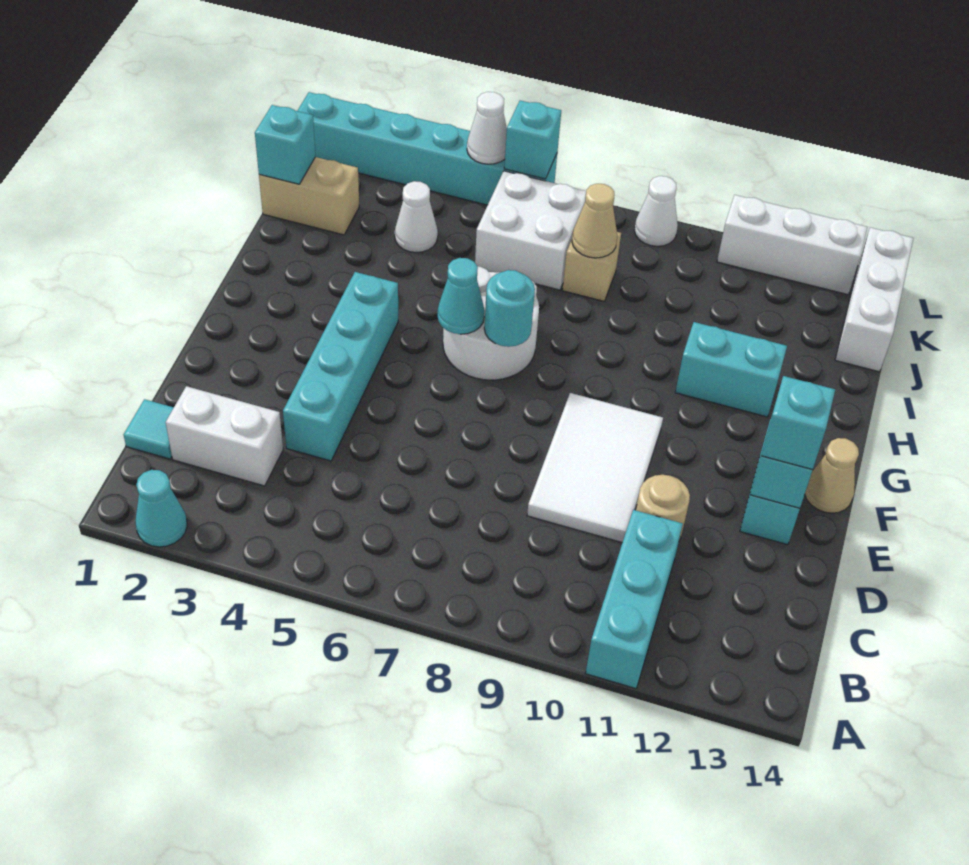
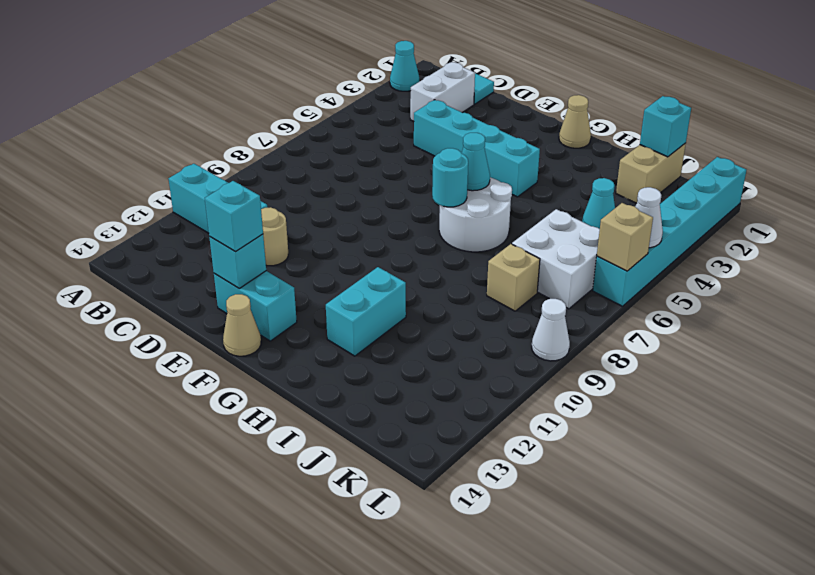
white tile D9:F10 level 1 -> none
white cone J4 level 1 -> cyan cone J4 level 1
tan cone J8 level 2 -> tan cone G1 level 1
white brick J14:L14 level 1 -> none
cyan brick L6 level 2 -> tan brick L6 level 2
white brick L11:L13 level 1 -> none

